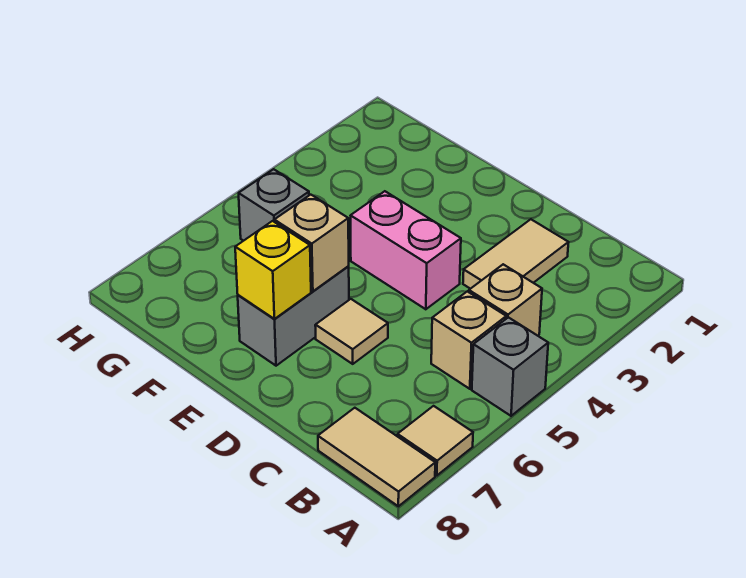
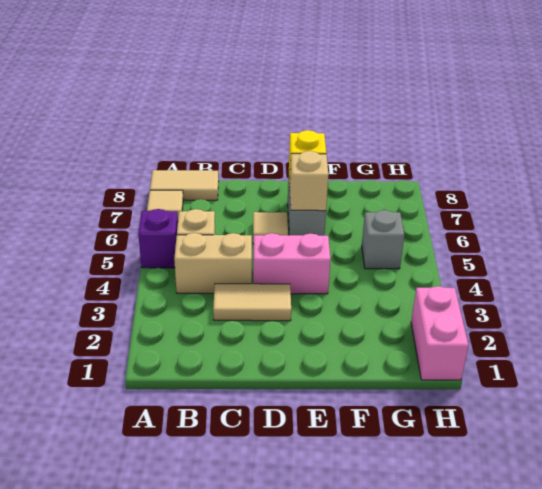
grey brick A5 level 1 -> purple brick A5 level 1
tan brick B4 level 1 -> tan brick B4:C4 level 1
tan tile C2:C3 level 1 -> tan tile C3:D3 level 1
none -> pink brick H1:H2 level 1

